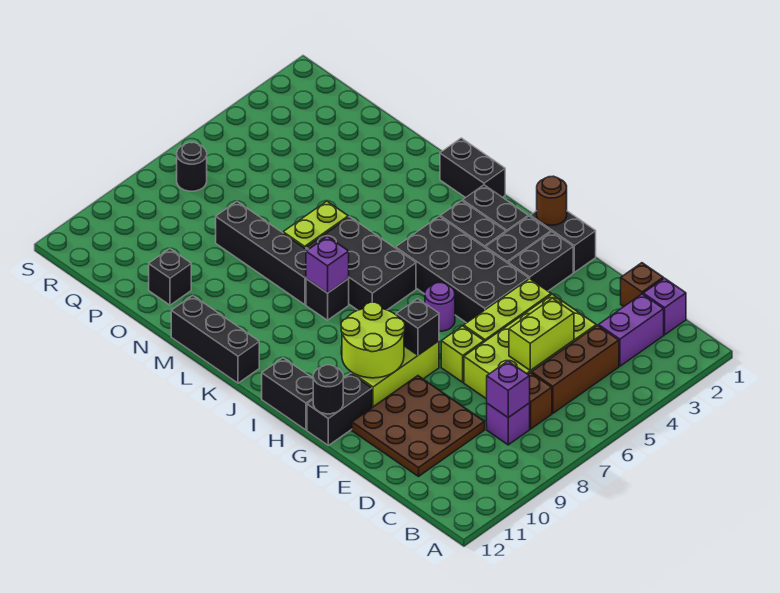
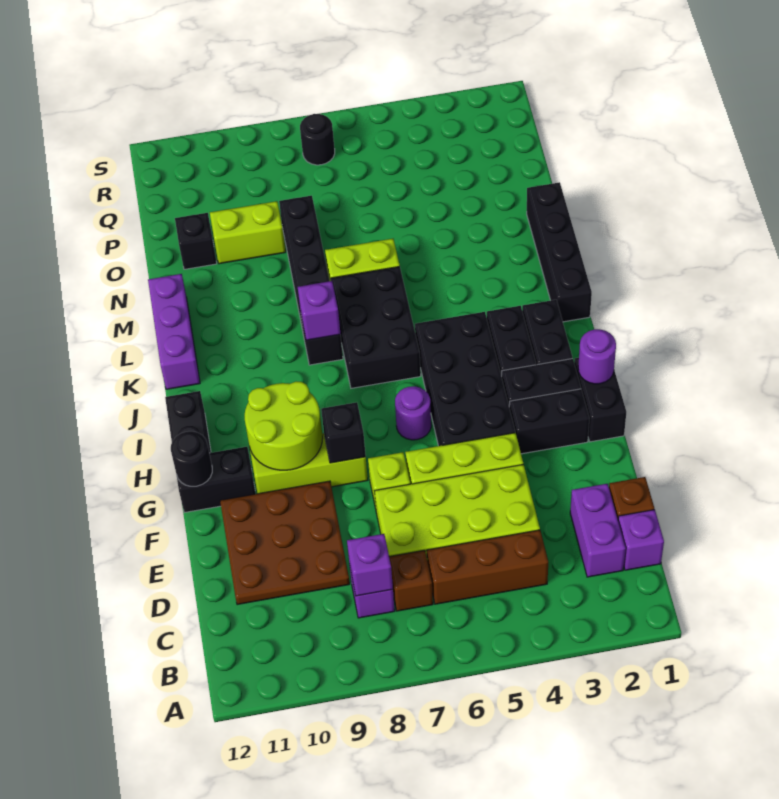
purple brick C2:C3 level 1 -> purple brick C2:D2 level 1
lime brick D5:D6 level 2 -> lime brick O9:O10 level 1
brown round brick H1 level 2 -> purple round brick H1 level 2
black brick K1:L1 level 1 -> black brick K1:N1 level 1
black brick K12:M12 level 1 -> purple brick K12:M12 level 1

